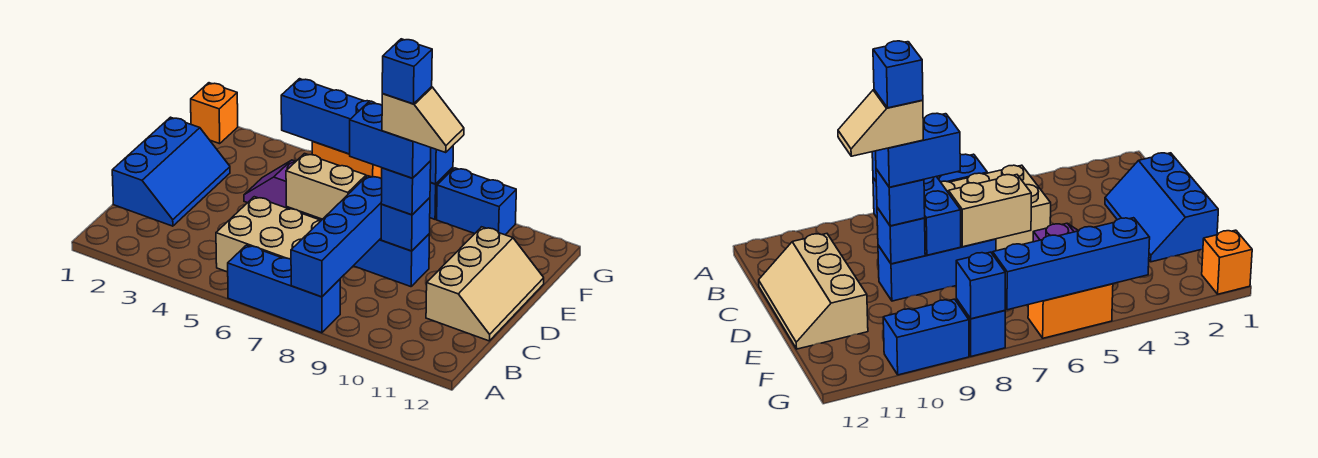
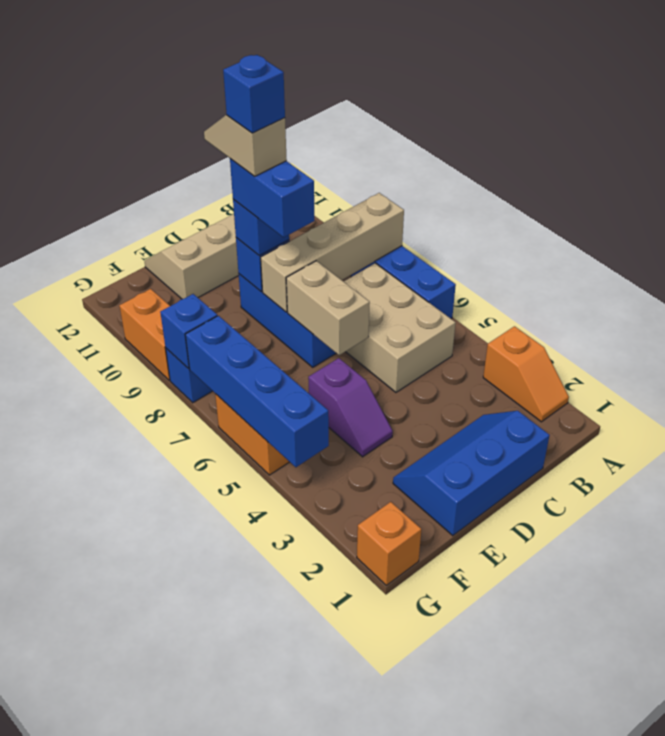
none -> orange slope A2:A3 level 1 top 3
blue brick A8:D8 level 2 -> tan brick A8:D8 level 2
blue brick G9:G10 level 1 -> orange brick G9:G10 level 1

